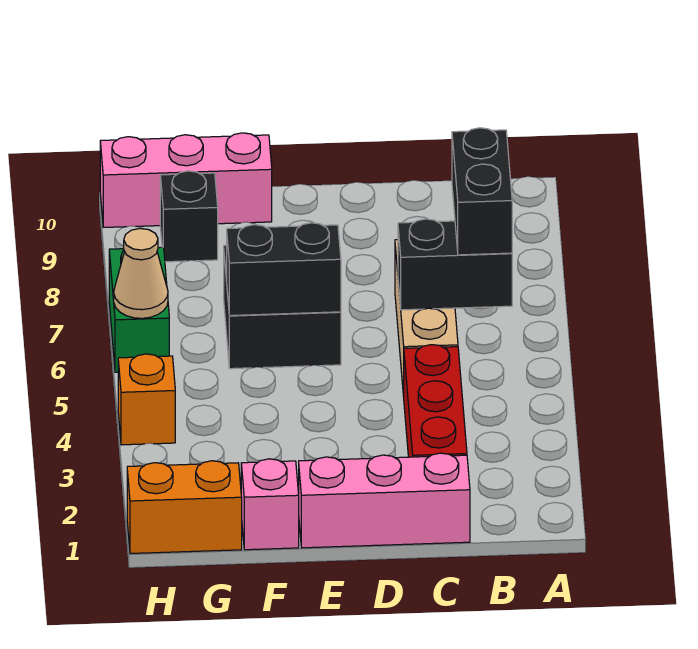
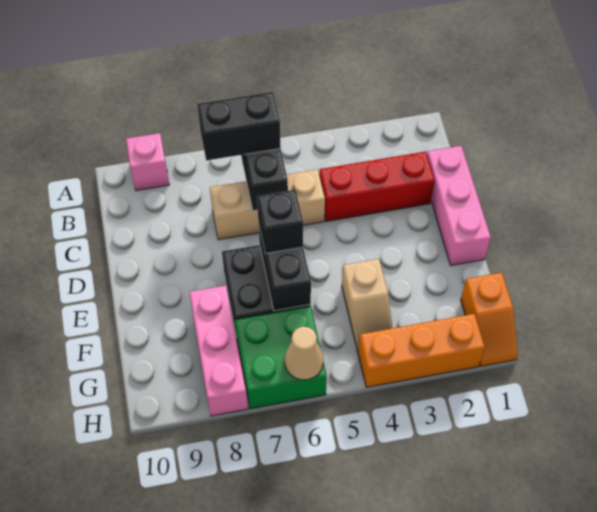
pink brick F1 level 1 -> pink brick A9 level 1
none -> tan slope F4:G4 level 1 top F
pink brick F10:H10 level 1 -> pink brick F8:H8 level 1
orange brick G1:H1 level 1 -> orange slope G1:H1 level 1 top G
black brick G9 level 1 -> black brick E6 level 3
orange brick H4 level 1 -> orange brick H2:H4 level 1
green brick H6:H7 level 1 -> green brick G6:H7 level 1

